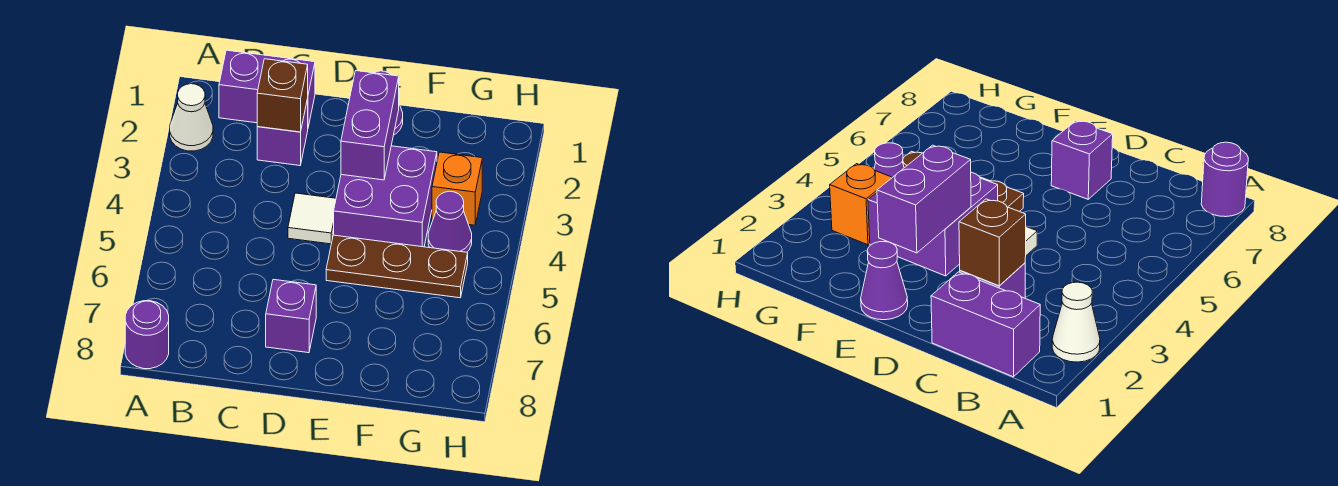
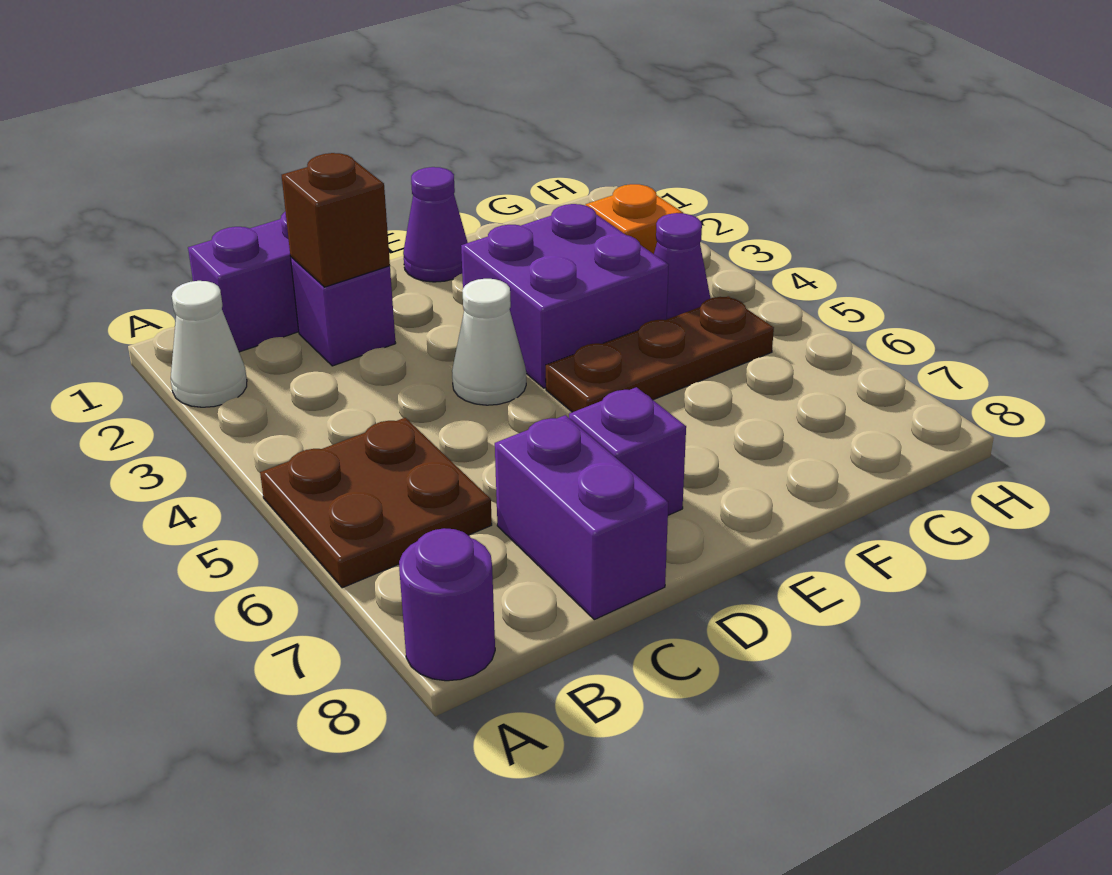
none -> brown plate A5:B6 level 1
white tile D4 level 1 -> white cone D4 level 1
purple brick E2:E3 level 2 -> purple brick C7:C8 level 1

